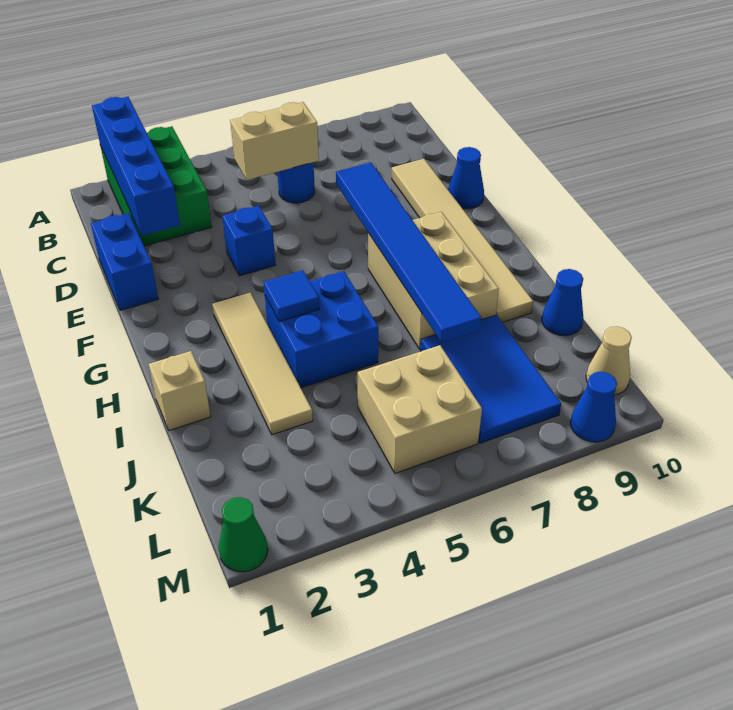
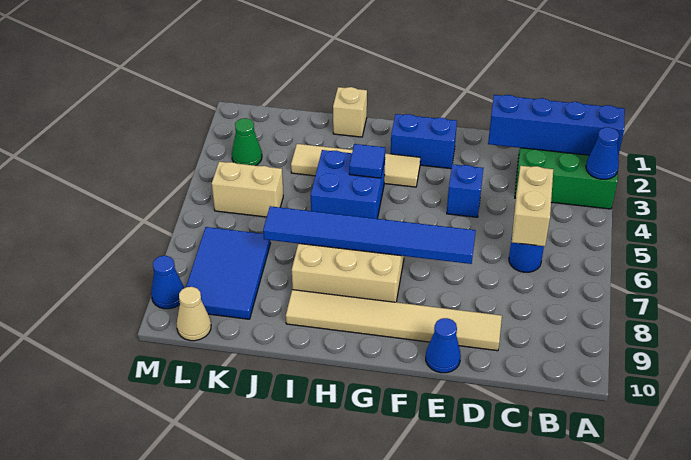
blue brick D1:E1 level 1 -> blue brick F2:G2 level 1
blue tile J7:L8 level 1 -> blue tile K7:L9 level 1
blue cone J10 level 1 -> blue cone A3 level 2
tan brick K5:L6 level 1 -> tan brick K5:L5 level 1
green cone M1 level 1 -> green cone L3 level 1

